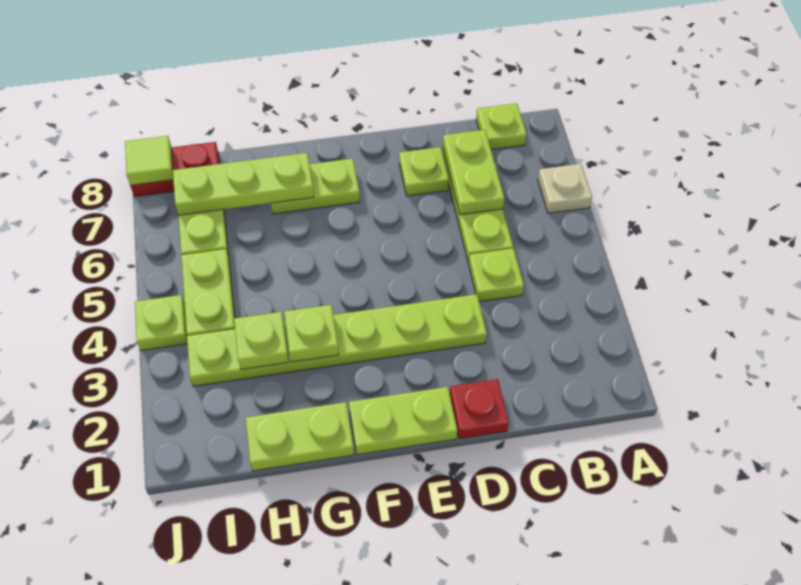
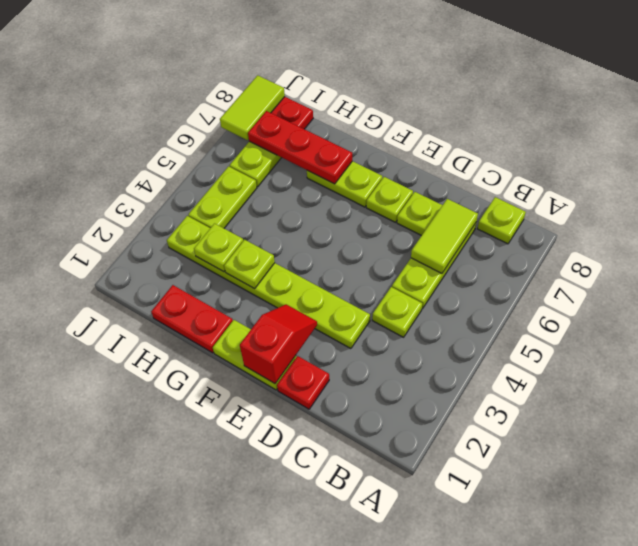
tan plate A6 level 1 -> none
lime plate C6:C7 level 2 -> lime tile C6:C7 level 2
none -> red slope E1:E2 level 2 top 1
lime plate G1:H1 level 1 -> red plate G1:H1 level 1
lime plate G7:I7 level 2 -> red plate G7:I7 level 2
lime plate J4 level 1 -> lime plate E7 level 1
lime tile J8 level 2 -> lime tile J7:J8 level 2

